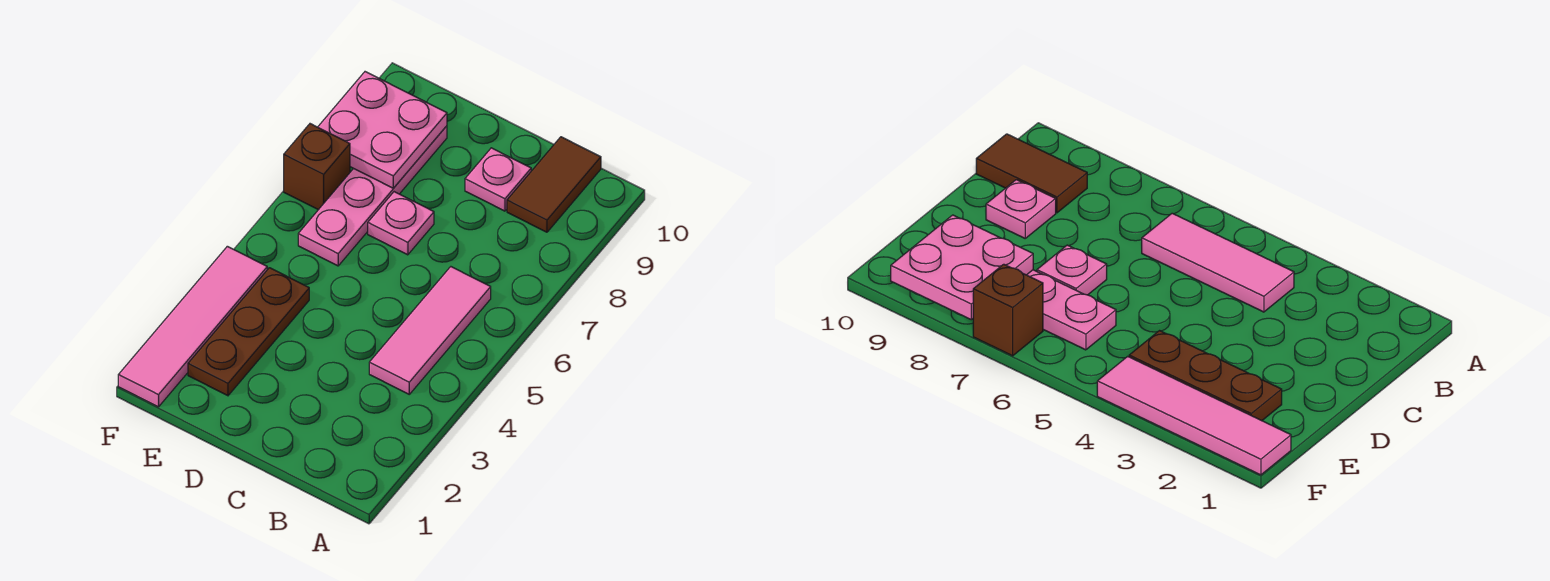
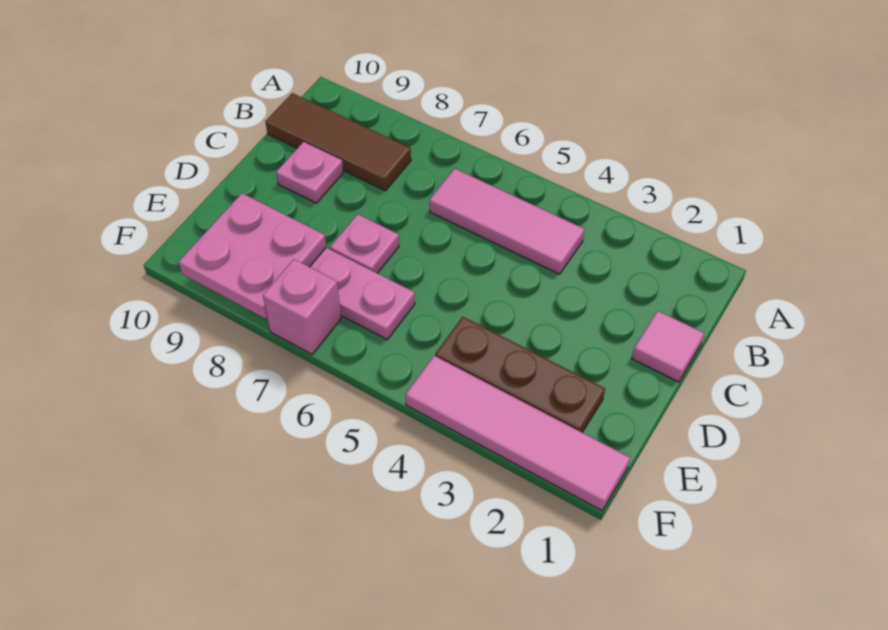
brown tile B9:B10 level 1 -> brown tile B8:B10 level 1
none -> pink tile C1 level 1
brown brick F7 level 1 -> pink brick F7 level 1

